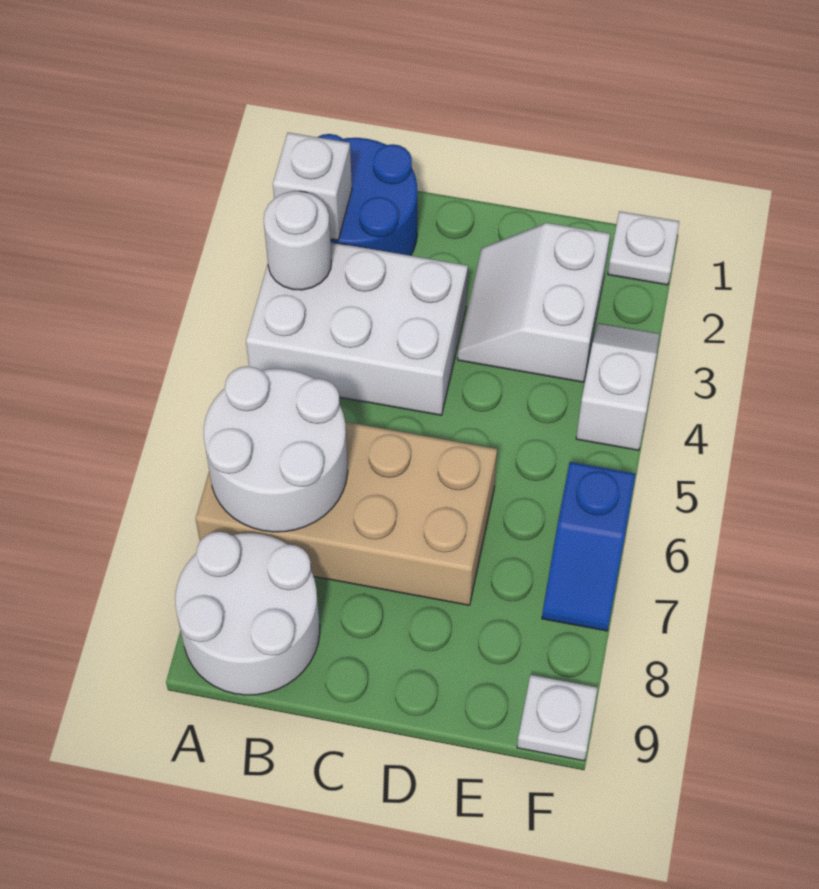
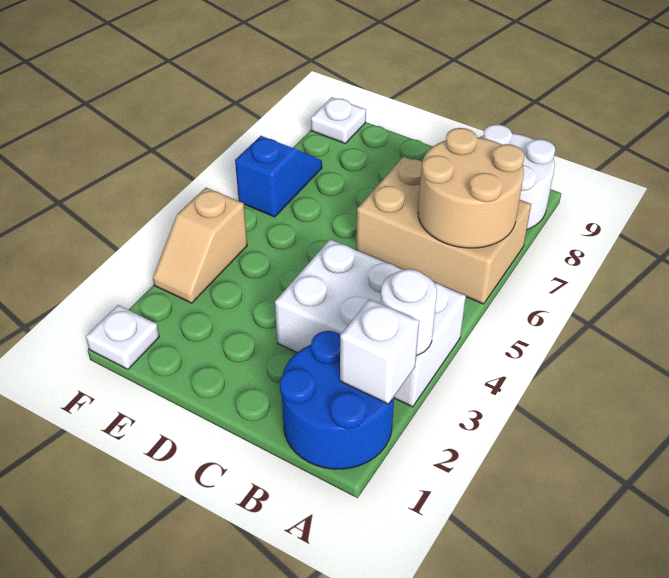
tan brick A6:D7 level 1 -> tan brick A6:C7 level 1
white round brick A6:B7 level 2 -> tan round brick A6:B7 level 2
white slope D2:E3 level 1 top E -> none
white slope F3:F4 level 1 top 4 -> tan slope F3:F4 level 1 top 4

